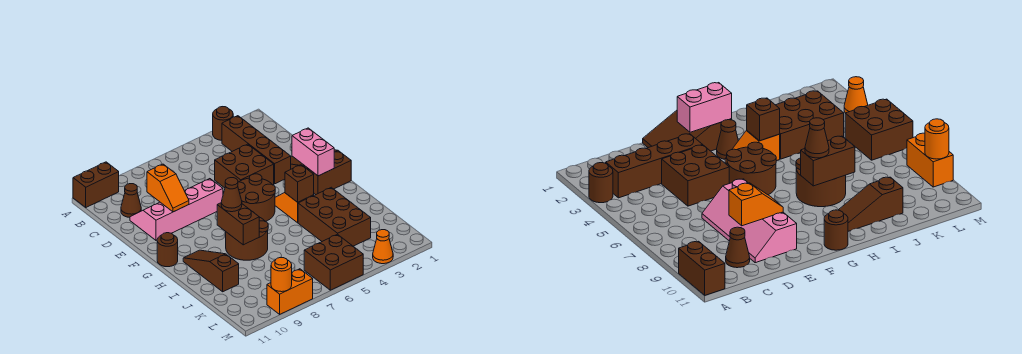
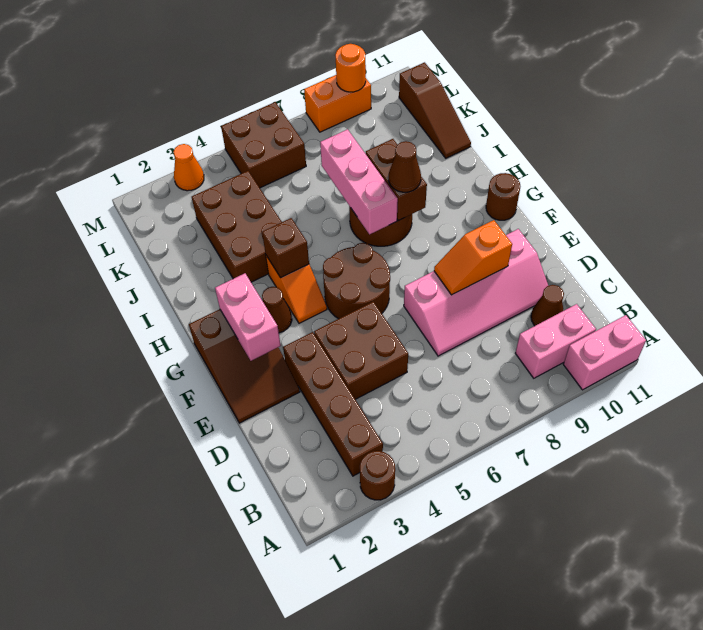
brown brick A10:A11 level 1 -> pink brick A10:A11 level 1
none -> pink brick B9:B10 level 1
orange slope D9:E9 level 2 top D -> orange slope E8:E9 level 2 top 9
none -> pink brick H7:J7 level 2
brown slope H10:J10 level 1 top J -> brown slope J11:L11 level 1 top L

